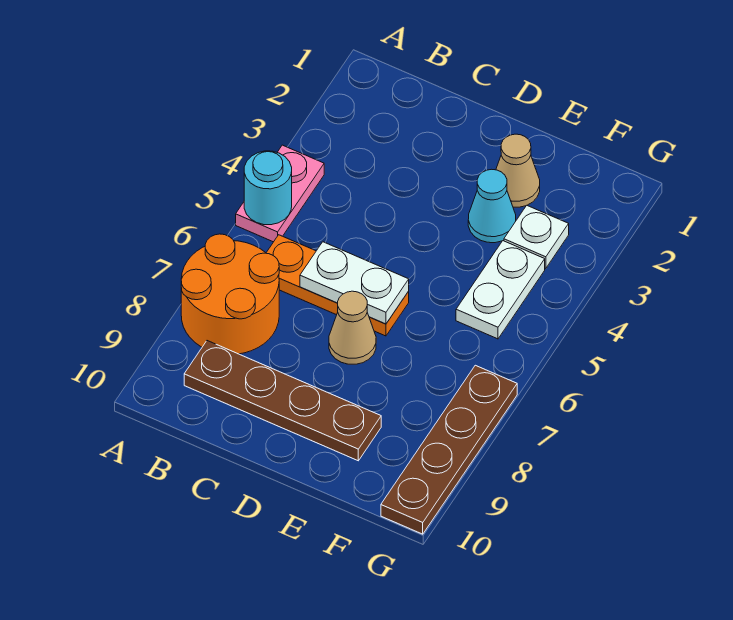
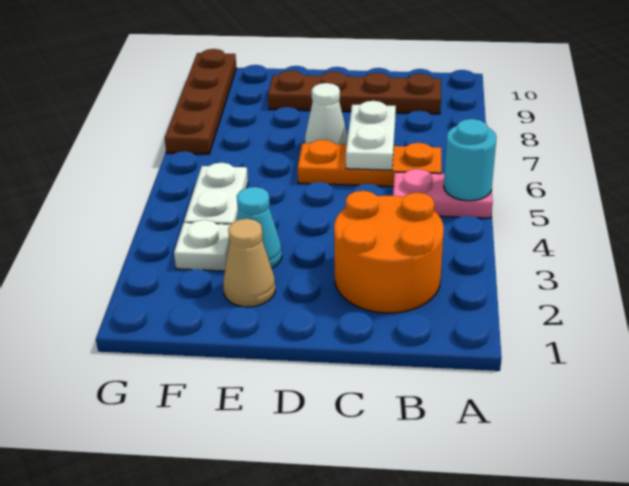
pink plate A4:A5 level 1 -> pink plate A5:B5 level 1
orange round brick A7:B8 level 1 -> orange round brick B2:C3 level 1
white plate C6:D6 level 2 -> white plate C6:C7 level 2
tan cone D7 level 1 -> white cone D7 level 1

